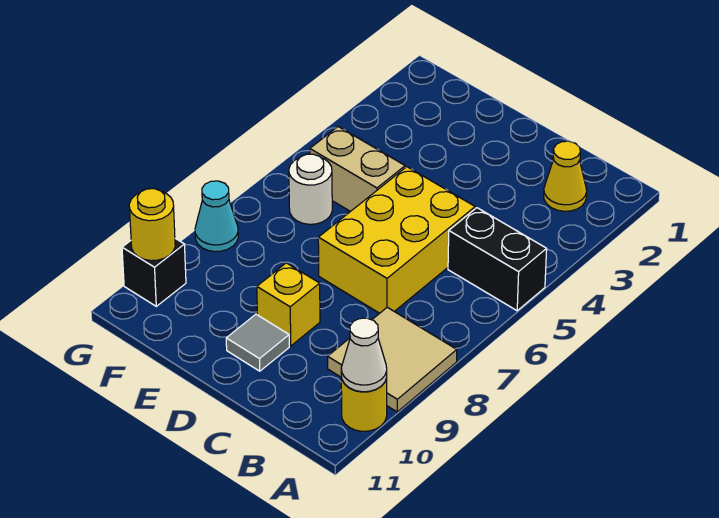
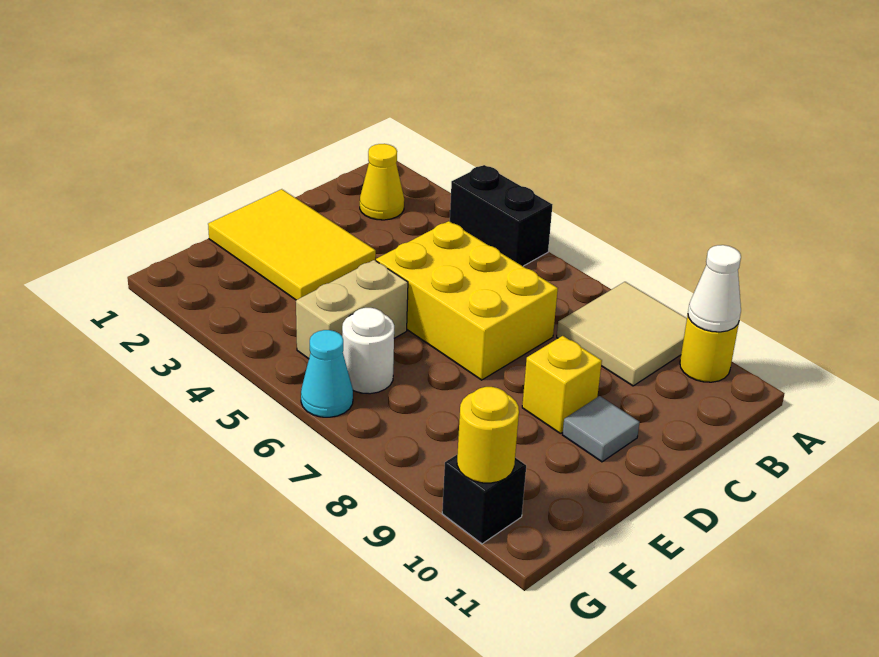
black brick A5:B5 level 1 -> black brick A4:A5 level 1
none -> yellow tile D1:E3 level 1
cyan cone G8 level 1 -> cyan cone G6 level 1

